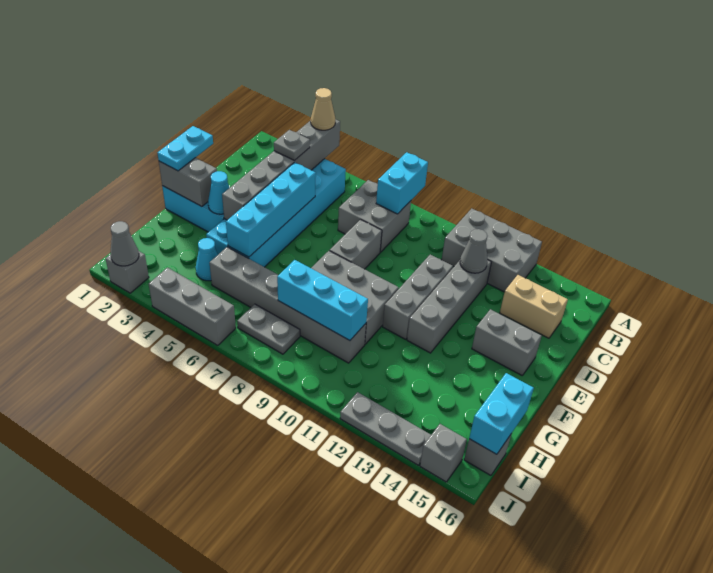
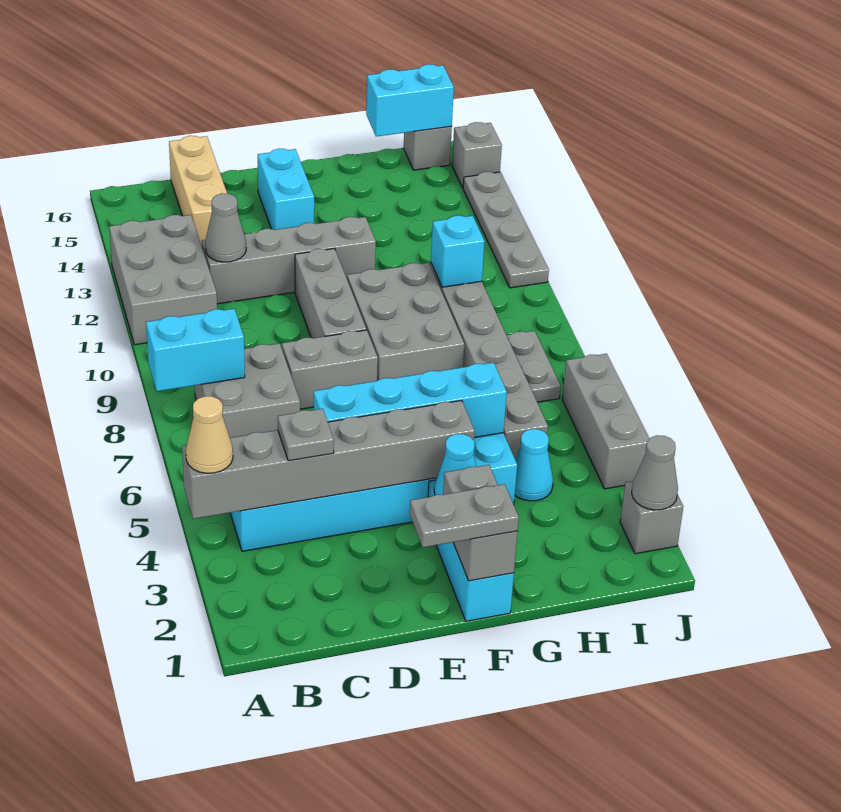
tan brick C14:C15 level 1 -> tan brick C14:C16 level 1
grey brick D11:F11 level 1 -> grey brick E9:E11 level 1
cyan plate E1:F1 level 3 -> grey plate E1:F1 level 3
grey brick E14:E15 level 1 -> cyan brick E14:E15 level 1
cyan brick H8:H10 level 2 -> cyan brick H10 level 2
grey plate J12:J14 level 1 -> grey plate J11:J14 level 1

